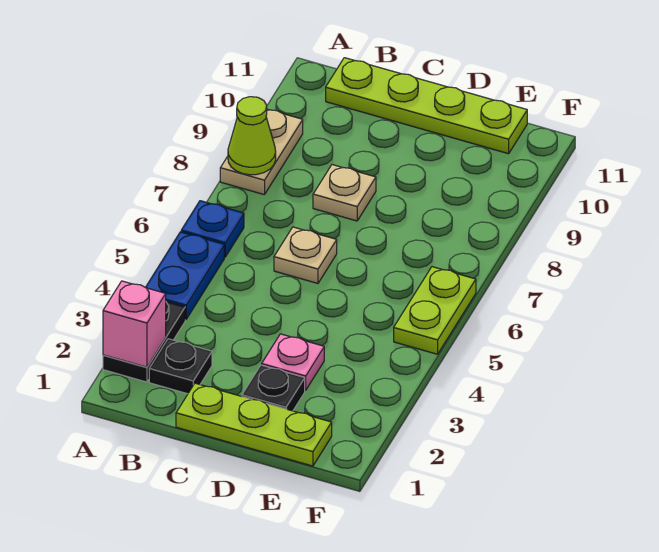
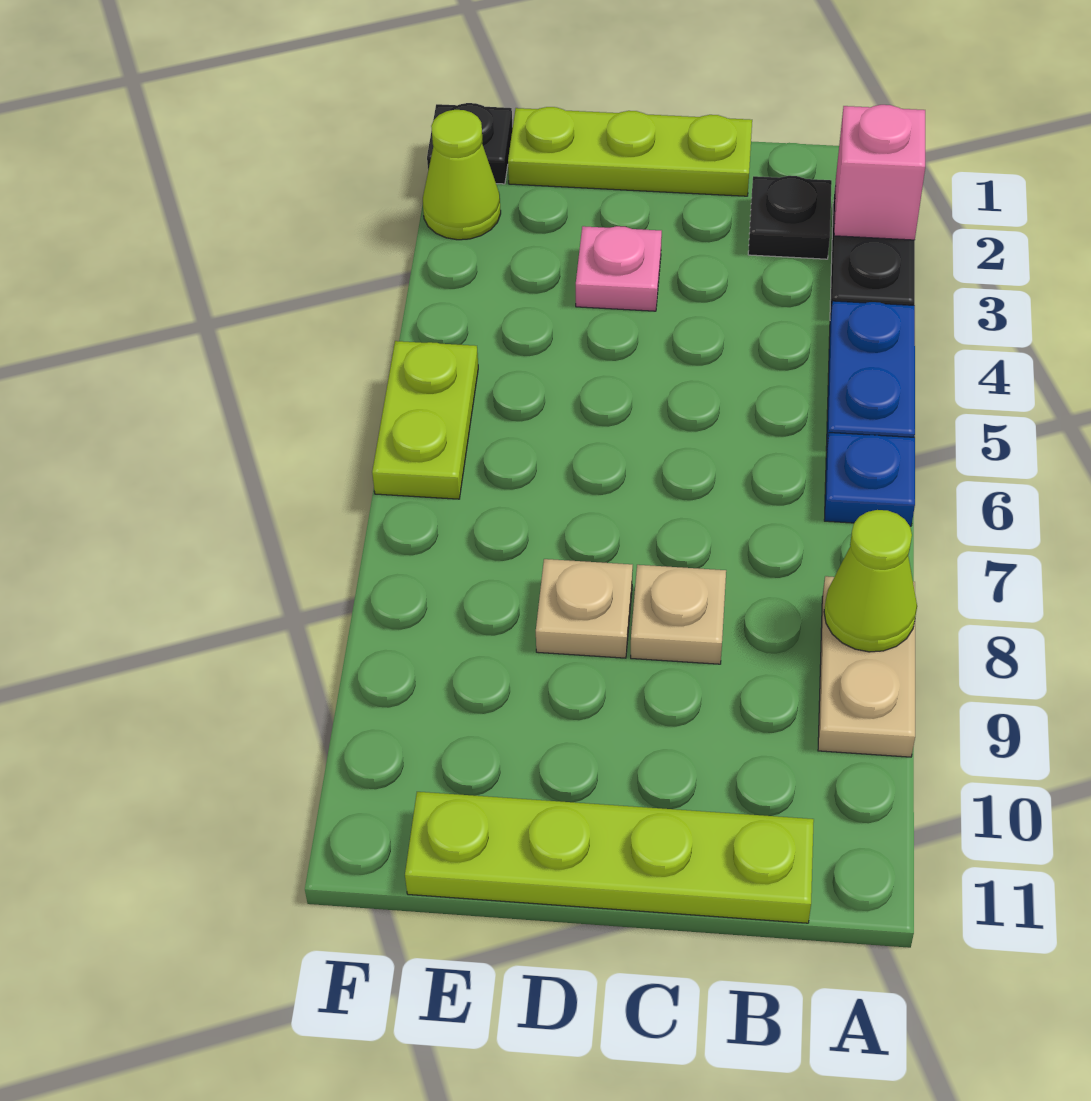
tan plate C6 level 1 -> tan plate D8 level 1
black plate D2 level 1 -> black plate F1 level 1
none -> lime cone F2 level 1

